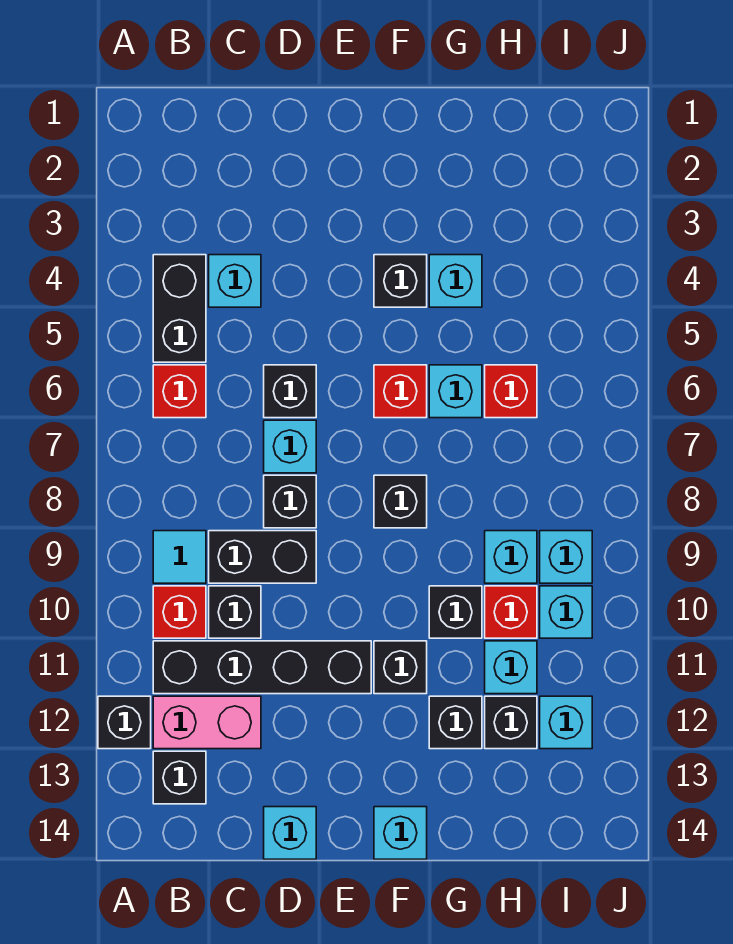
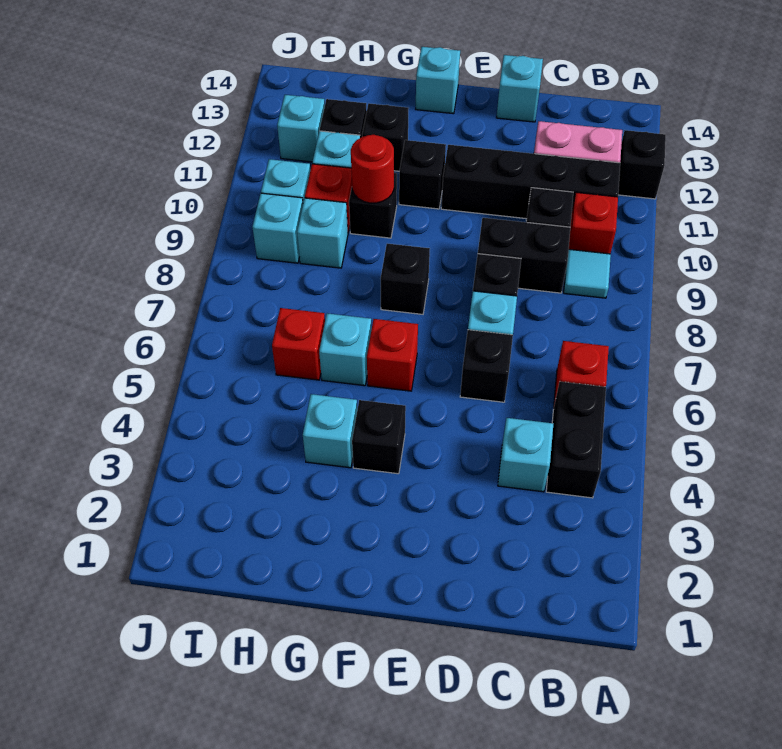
black brick B13 level 1 -> none
none -> red round brick G10 level 2

